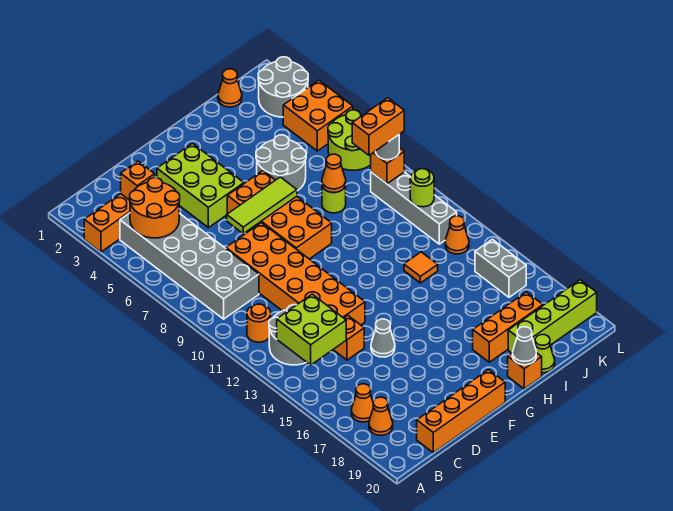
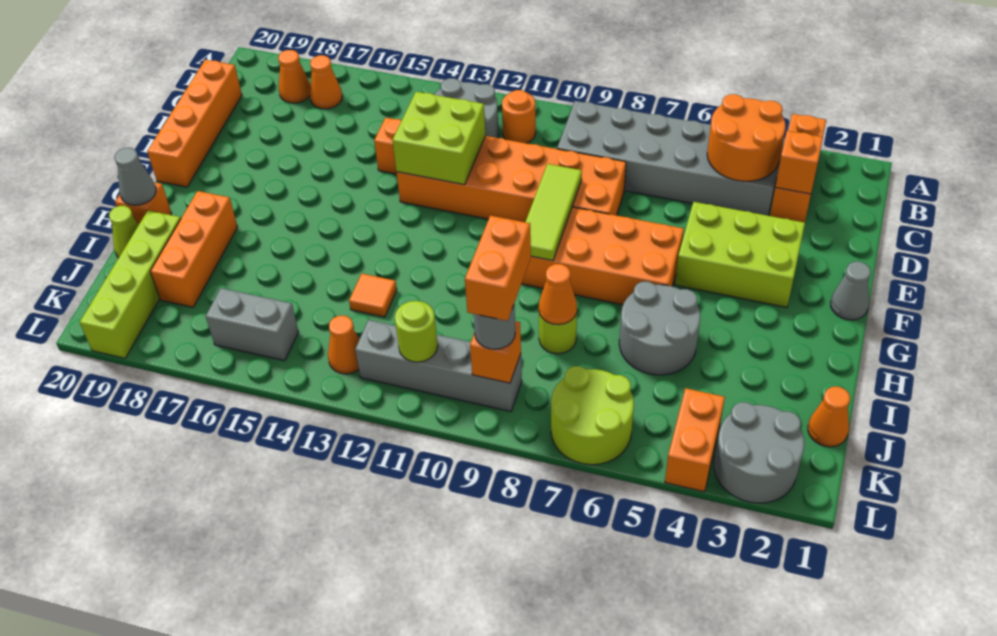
lime brick B13:C14 level 2 -> lime brick D12:E13 level 2
lime tile E7:G7 level 2 -> lime tile E9:G9 level 2
grey cone E15 level 1 -> grey cone F1 level 1
orange brick K4:L5 level 1 -> orange brick K4:L4 level 1

